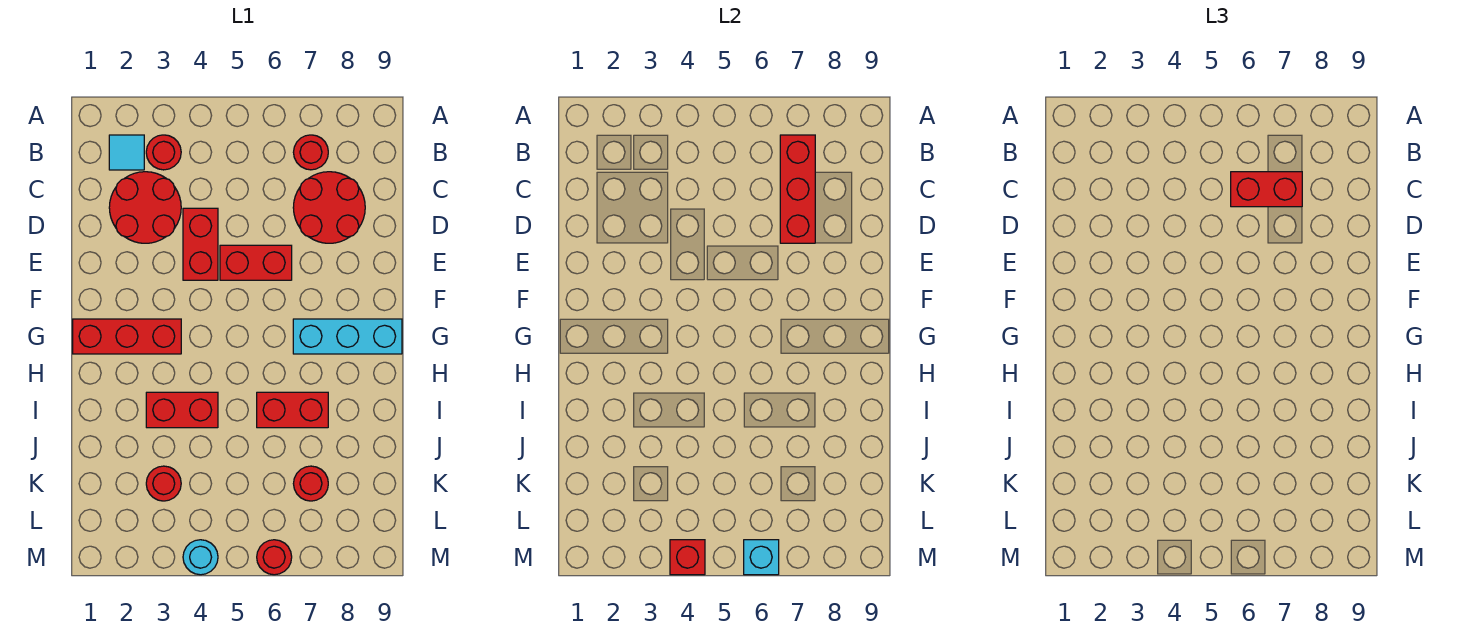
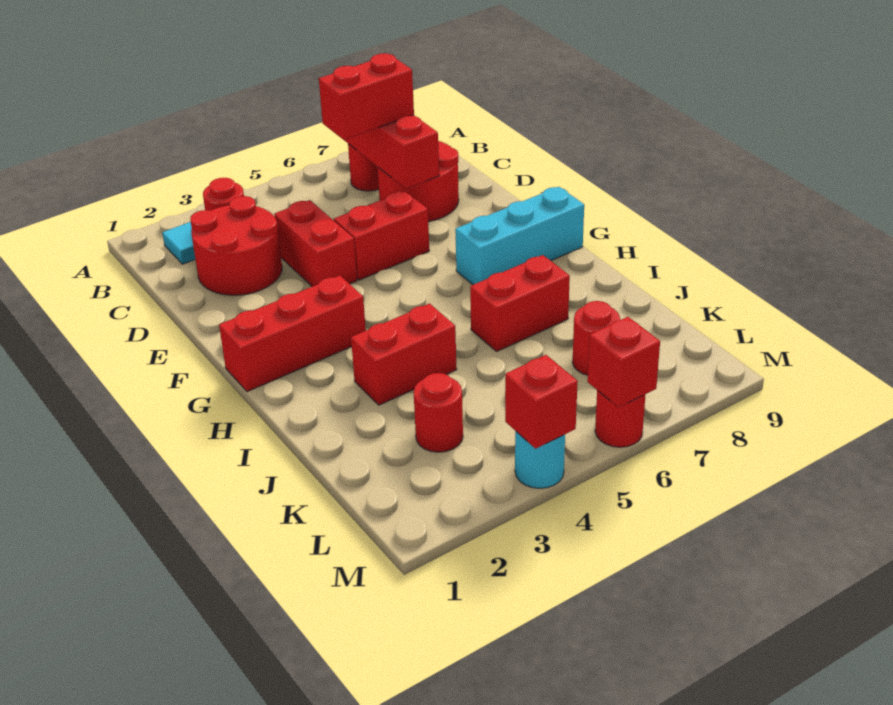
cyan brick M6 level 2 -> red brick M6 level 2

